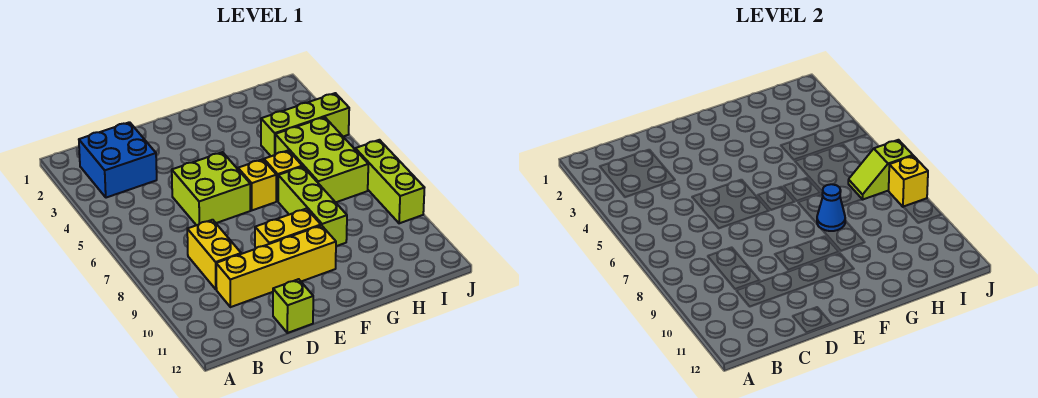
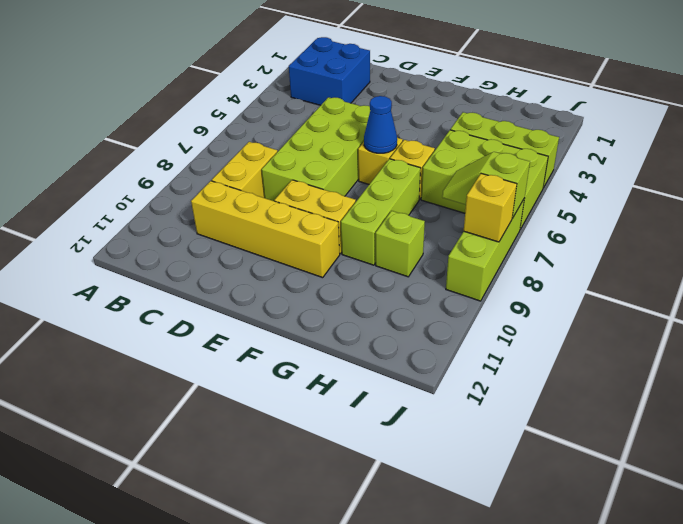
lime brick D5:E6 level 1 -> lime brick D5:E8 level 1
lime brick D12 level 1 -> lime brick H9 level 1
blue cone G8 level 2 -> blue cone F6 level 2
lime brick H5:I7 level 1 -> lime brick H5:J6 level 1

